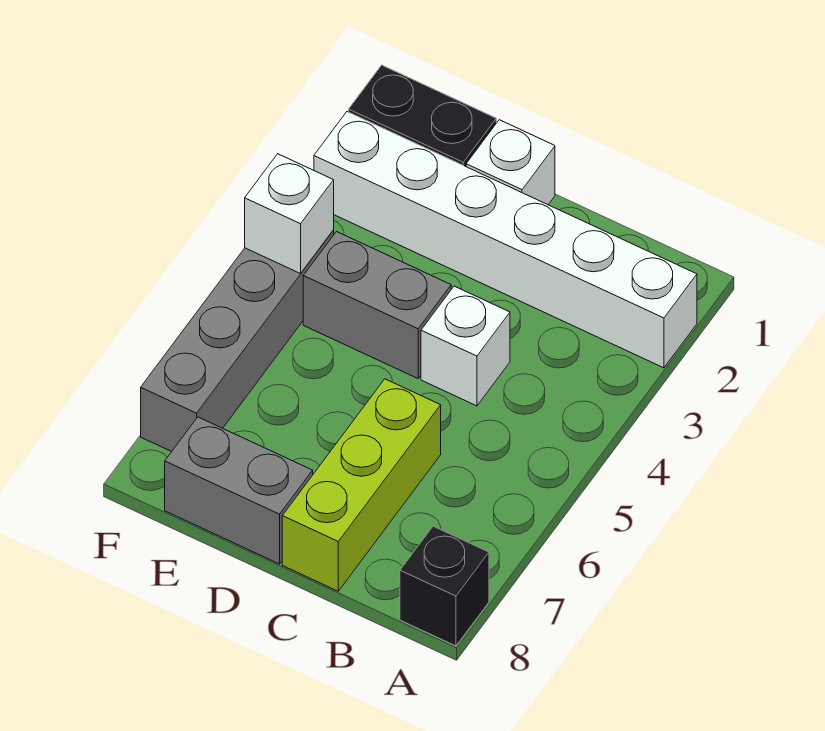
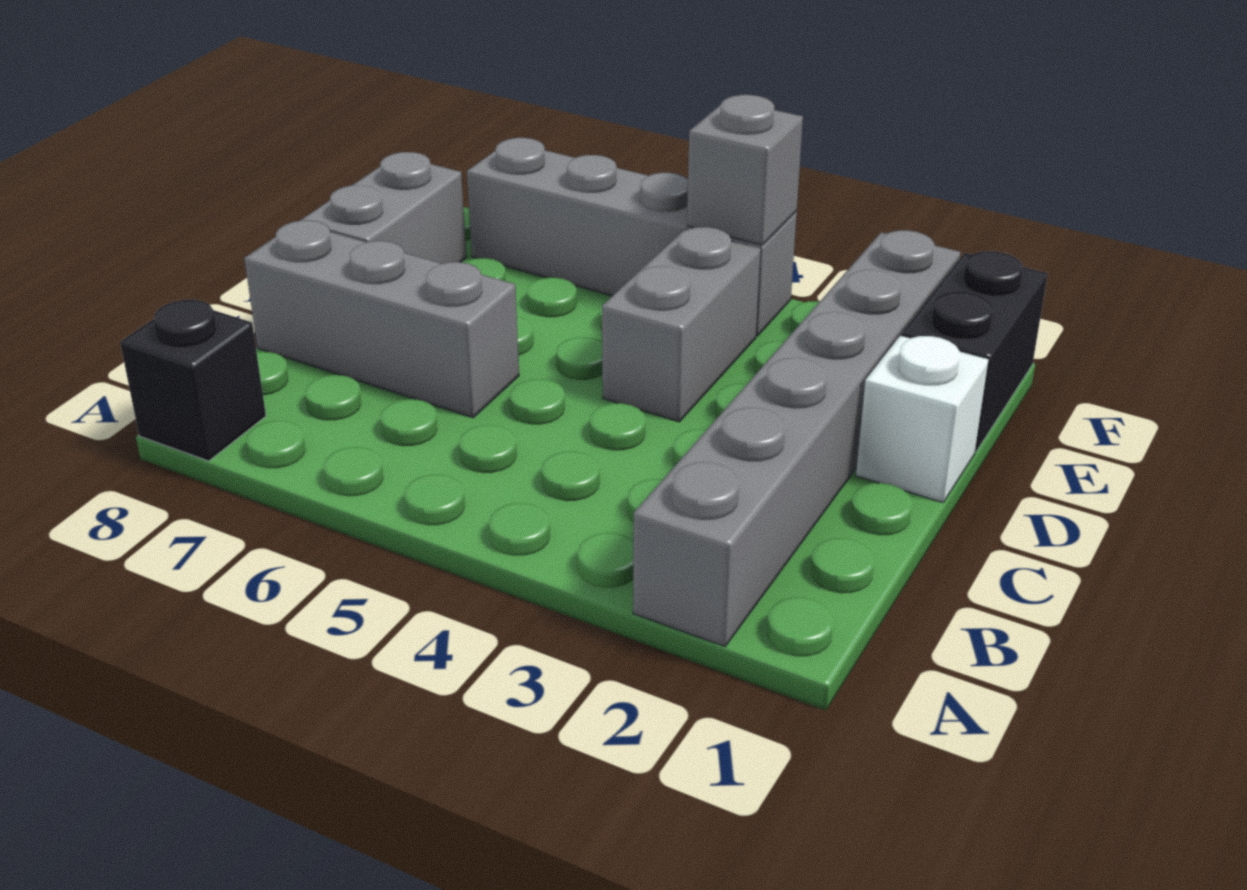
white brick A2:F2 level 1 -> grey brick A2:F2 level 1
white brick C4 level 1 -> none
lime brick C6:C8 level 1 -> grey brick C6:C8 level 1
white brick F4 level 2 -> grey brick F4 level 2

